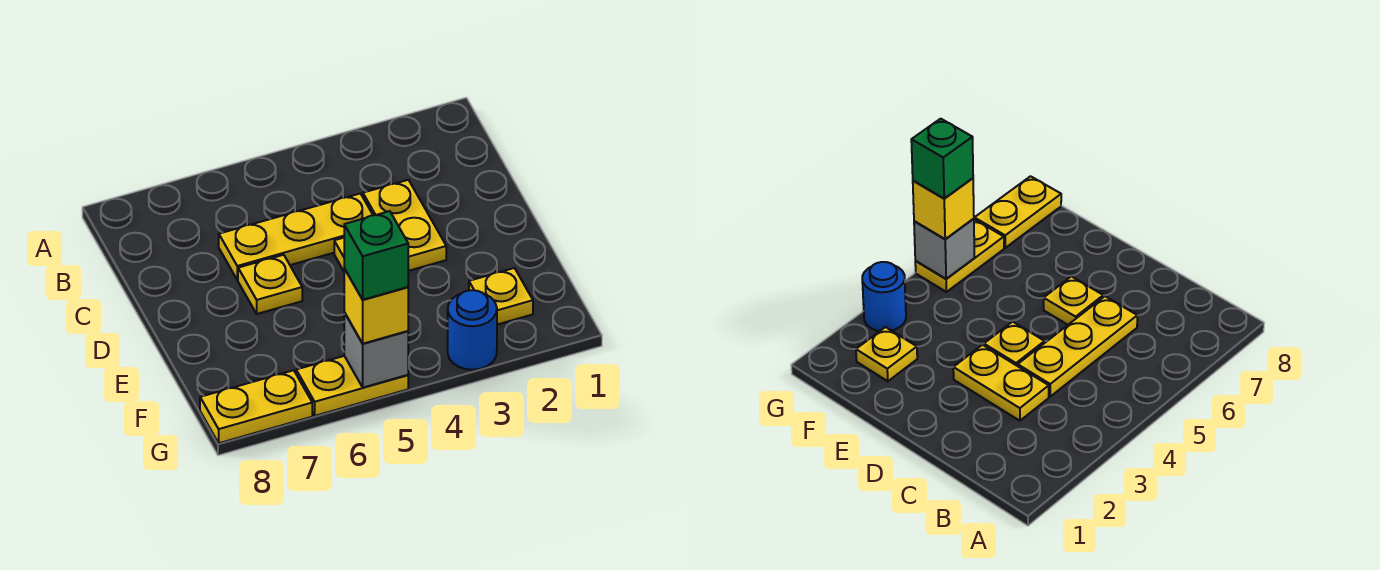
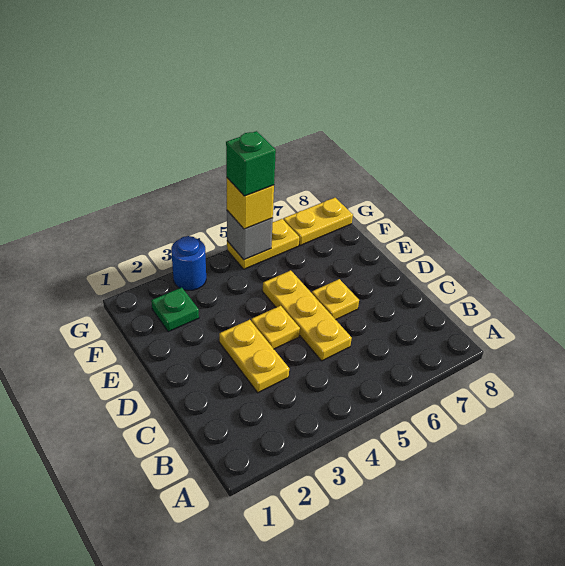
yellow plate C4:C6 level 1 -> yellow plate C5:E5 level 1
yellow plate F2 level 1 -> green plate F2 level 1

